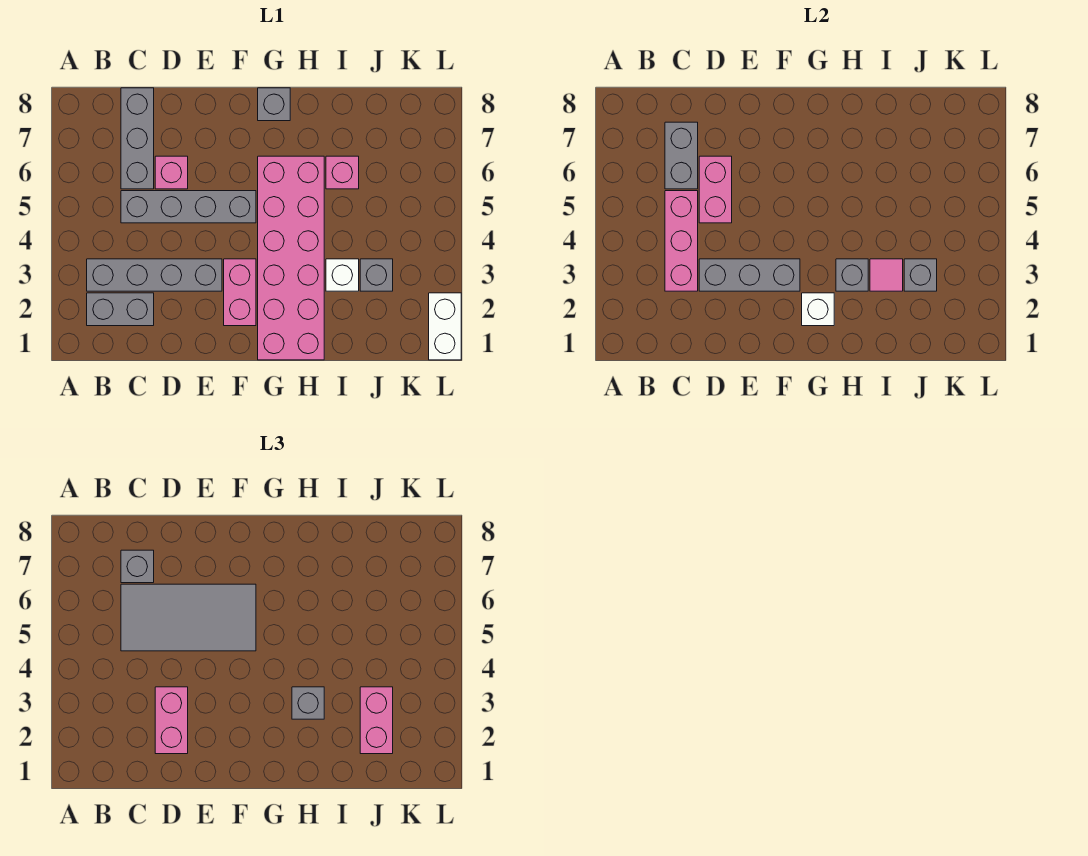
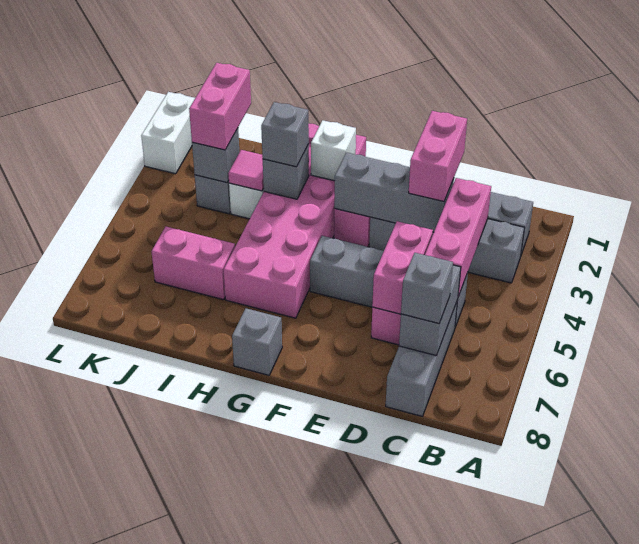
grey tile C5:F6 level 3 -> none
pink brick I6 level 1 -> pink brick I6:J6 level 1

